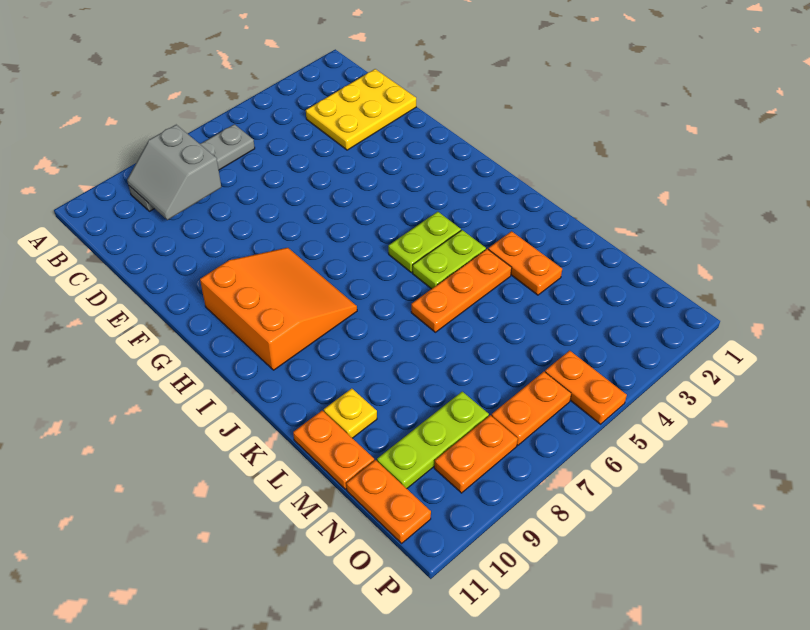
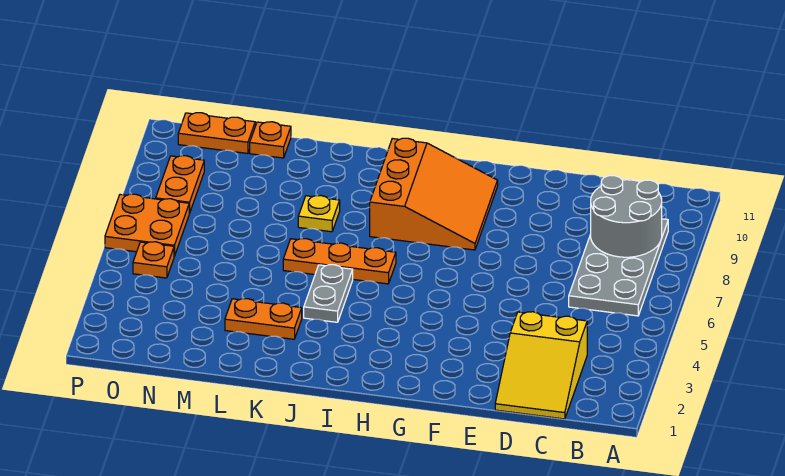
grey plate B6:B9 level 1 -> grey plate B6:C9 level 1
grey slope B8:C9 level 2 top 8 -> grey round brick B8:C9 level 2
yellow plate C1:D3 level 1 -> yellow slope C1:D3 level 1 top 3
orange slope G8:I10 level 1 top 10 -> orange slope G8:I10 level 1 top I
lime plate I4:I5 level 1 -> none
lime plate J4:J5 level 1 -> grey plate J4:J5 level 1
orange plate K4:K6 level 1 -> orange plate I6:K6 level 1
yellow plate L10 level 1 -> yellow plate K8 level 1
orange plate L11:M11 level 1 -> orange plate M11 level 1
lime plate N8:N10 level 1 -> none
orange plate O5:P5 level 1 -> orange plate O5 level 1
orange plate O6:O7 level 1 -> orange plate O6:P7 level 1

